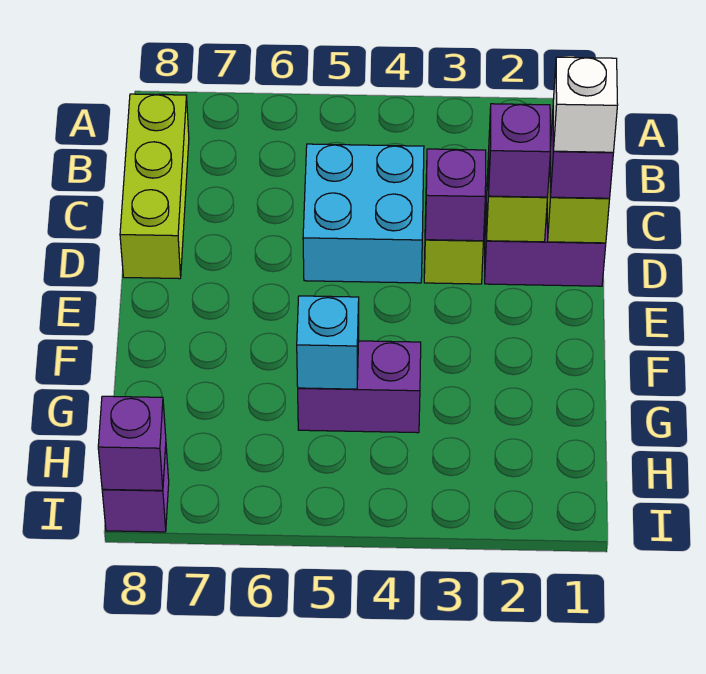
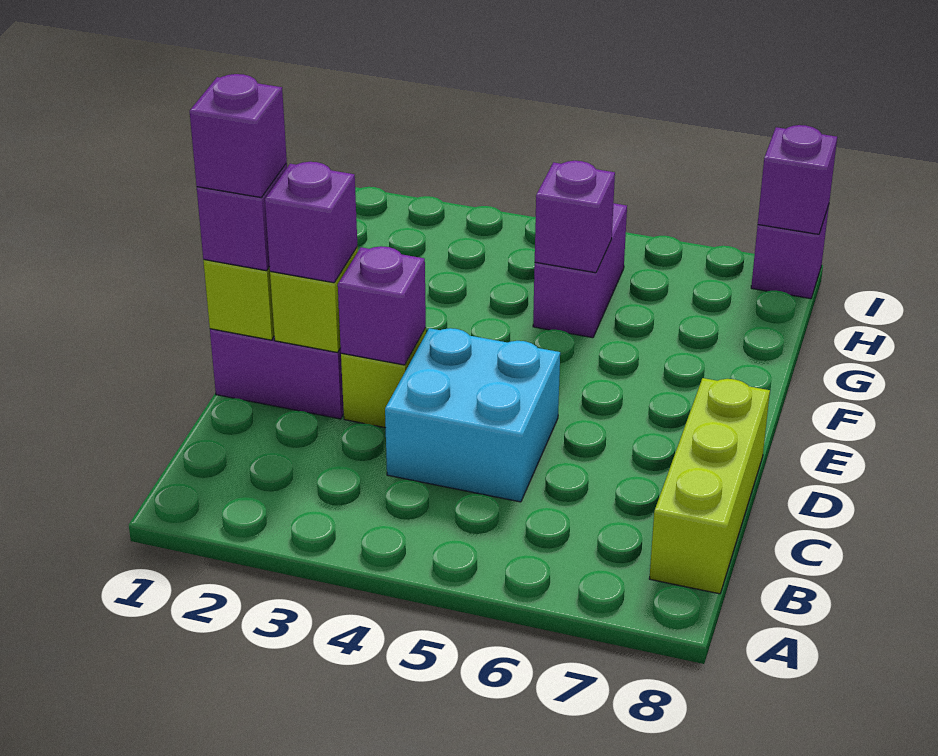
white brick D1 level 4 -> purple brick D1 level 4
purple brick G4:G5 level 1 -> purple brick G5:H5 level 1
cyan brick G5 level 2 -> purple brick G5 level 2

